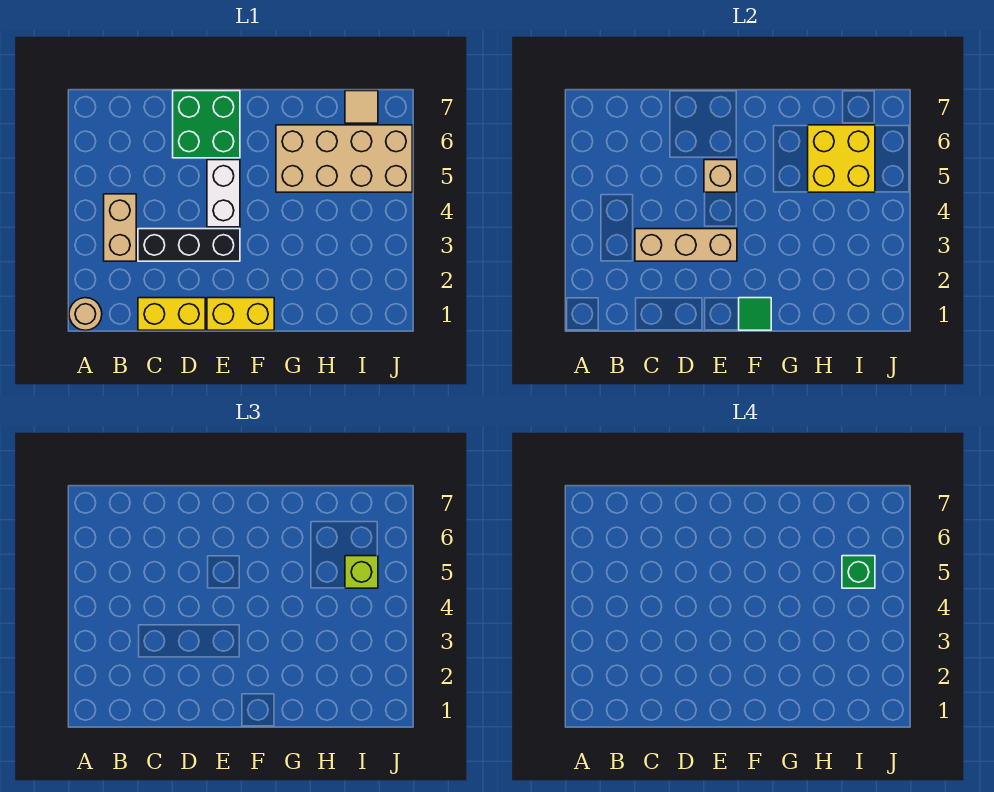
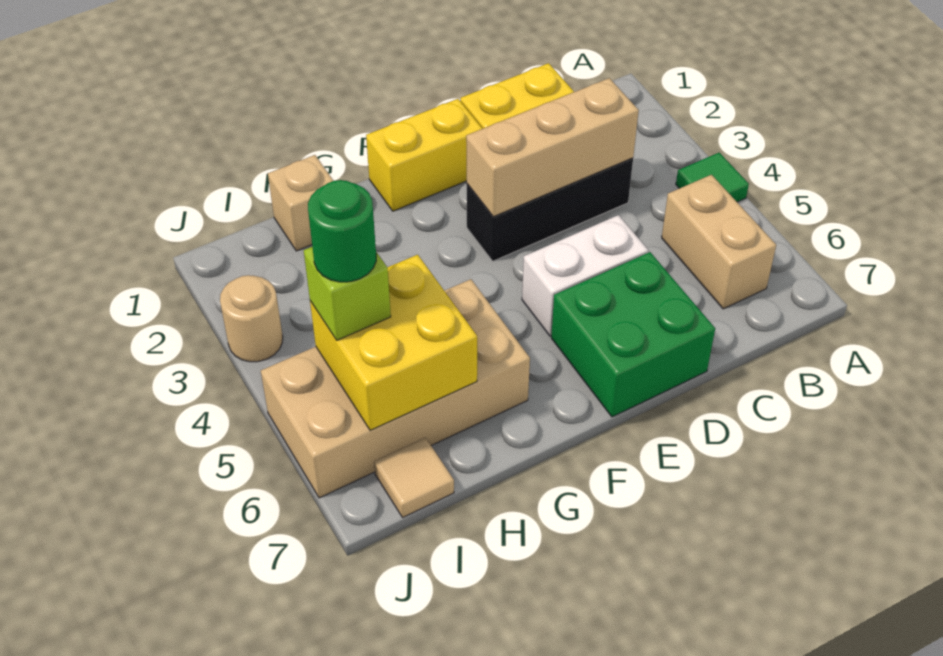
tan round brick A1 level 1 -> tan round brick J3 level 1
tan brick B3:B4 level 1 -> tan brick B5:B6 level 1
white brick E4:E5 level 1 -> white brick D5:E5 level 1
tan brick E5 level 2 -> tan brick H1 level 1
green tile F1 level 2 -> green tile A4 level 1
green brick I5 level 4 -> green round brick I5 level 4

